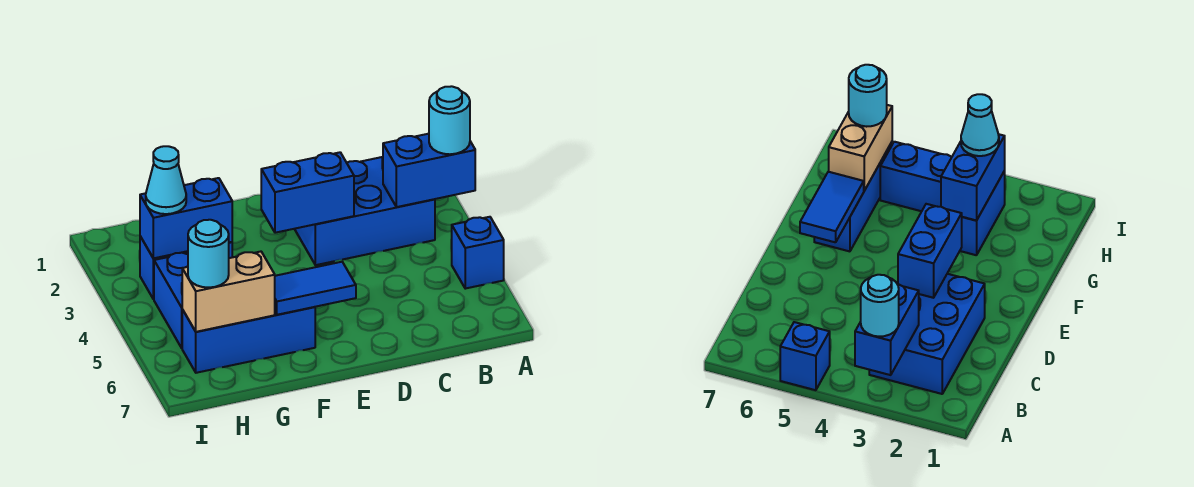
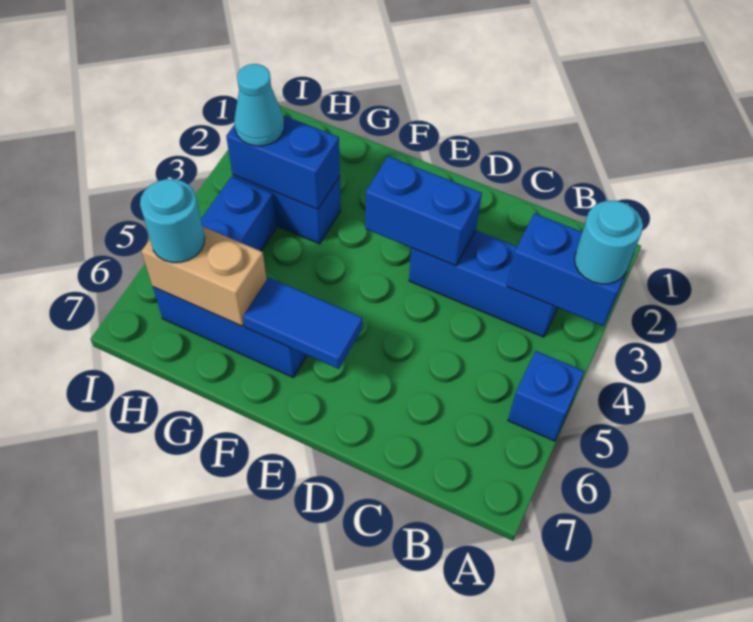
blue brick B2:D3 level 1 -> blue brick B3:D3 level 1

